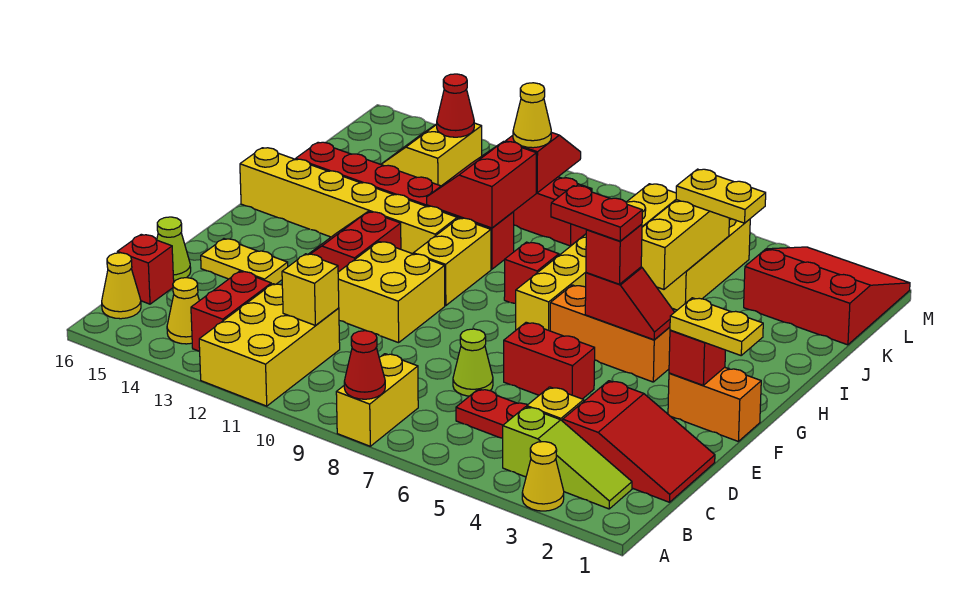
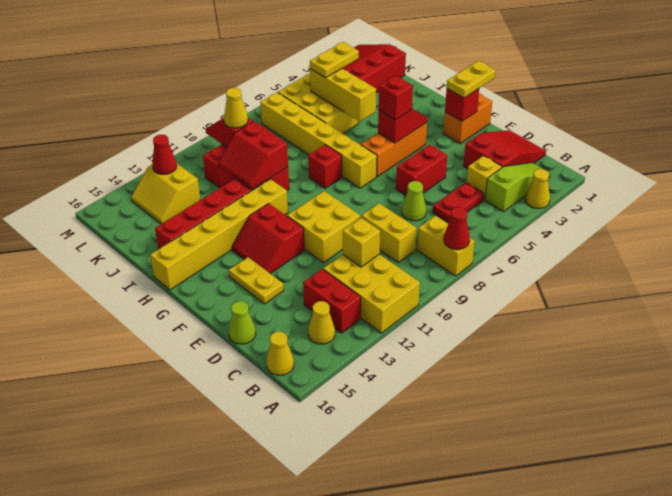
red brick C16 level 1 -> none
yellow plate E14:E15 level 1 -> yellow plate E14:F14 level 1
red plate G5:G6 level 4 -> none
yellow brick G10:H10 level 1 -> yellow brick C9:D9 level 1

